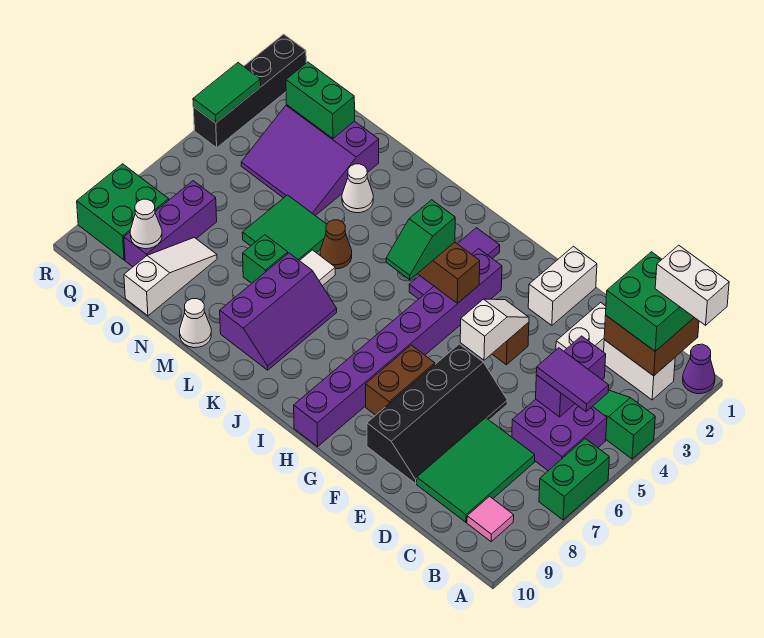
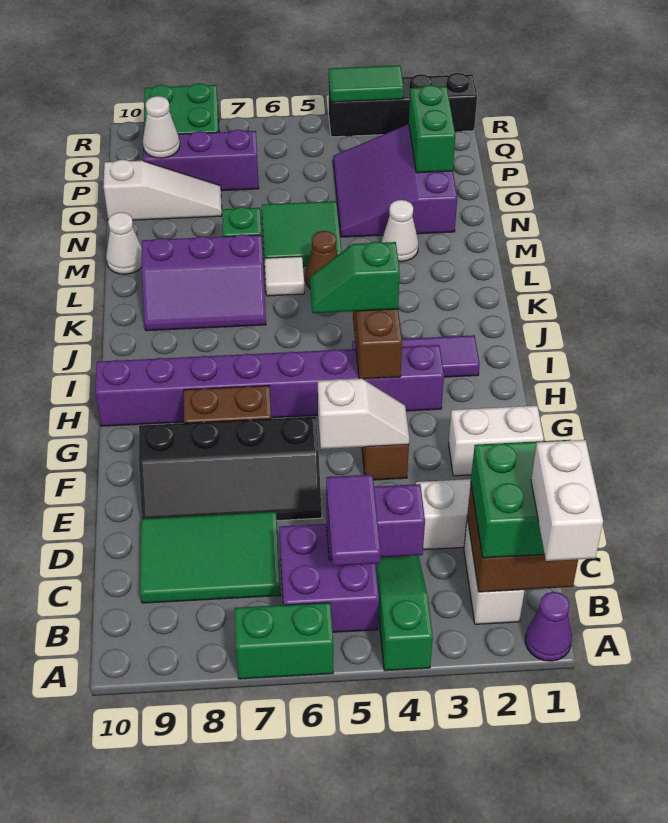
pink tile B9 level 1 -> none

